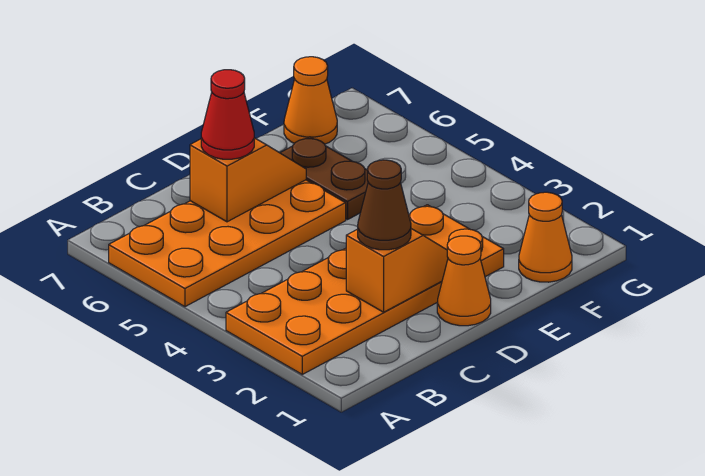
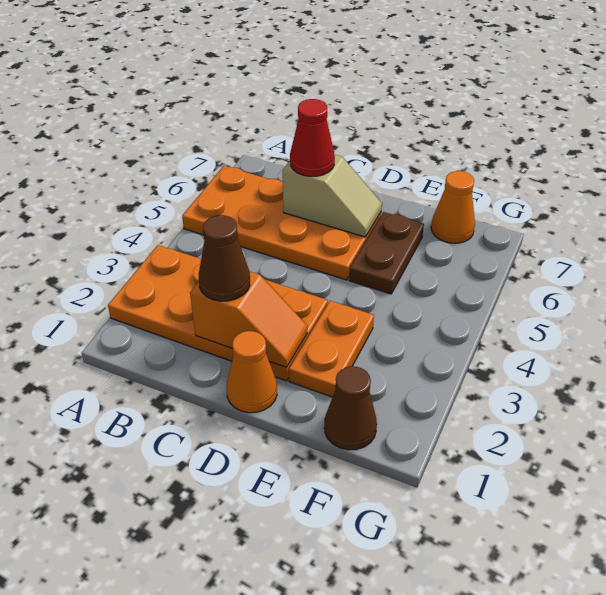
orange slope C6:D6 level 2 top C -> tan slope C6:D6 level 2 top C
orange cone F1 level 1 -> brown cone F1 level 1

